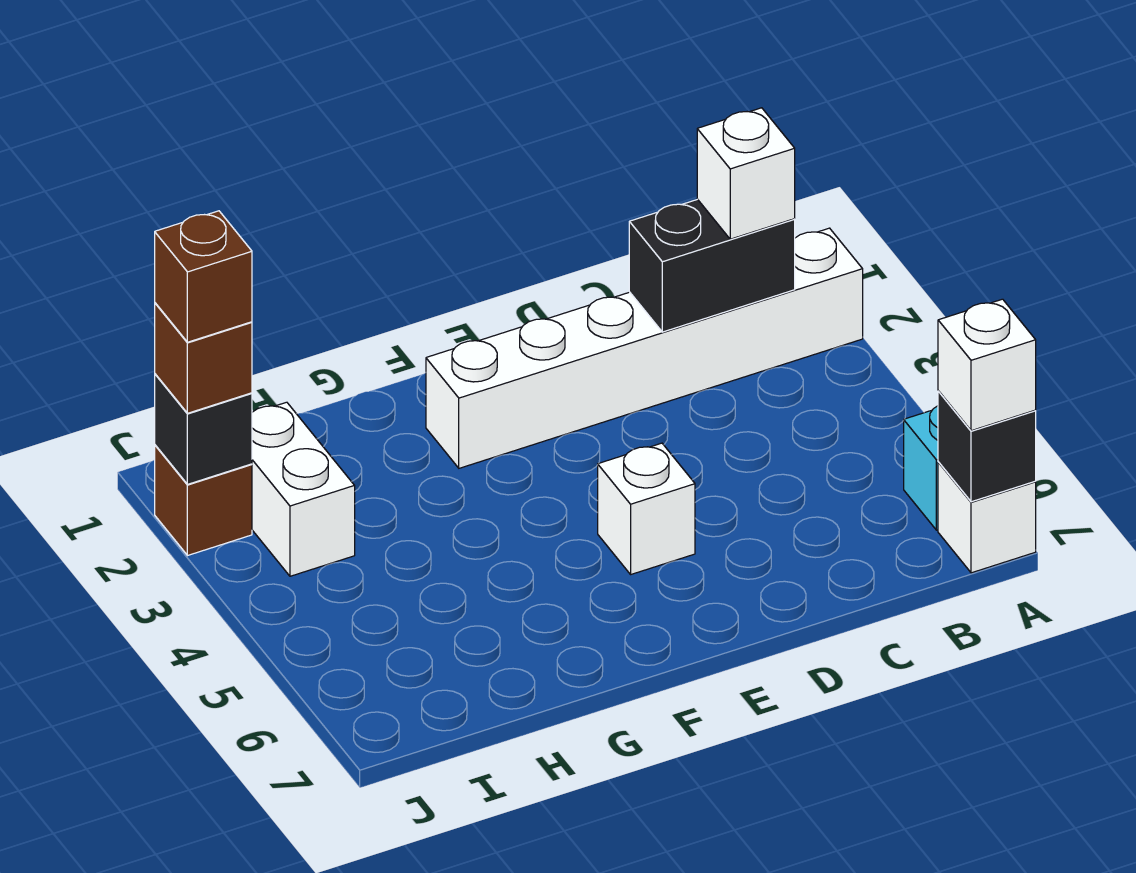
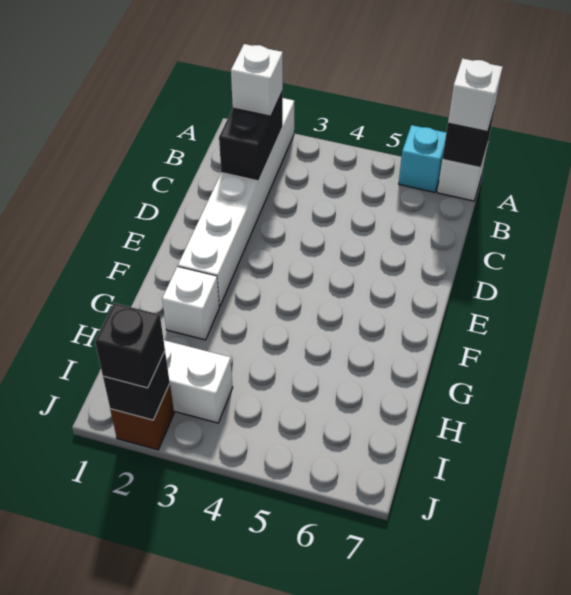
white brick E5 level 1 -> white brick G2 level 1
brown brick J2 level 3 -> black brick J2 level 3
brown brick J2 level 4 -> none

